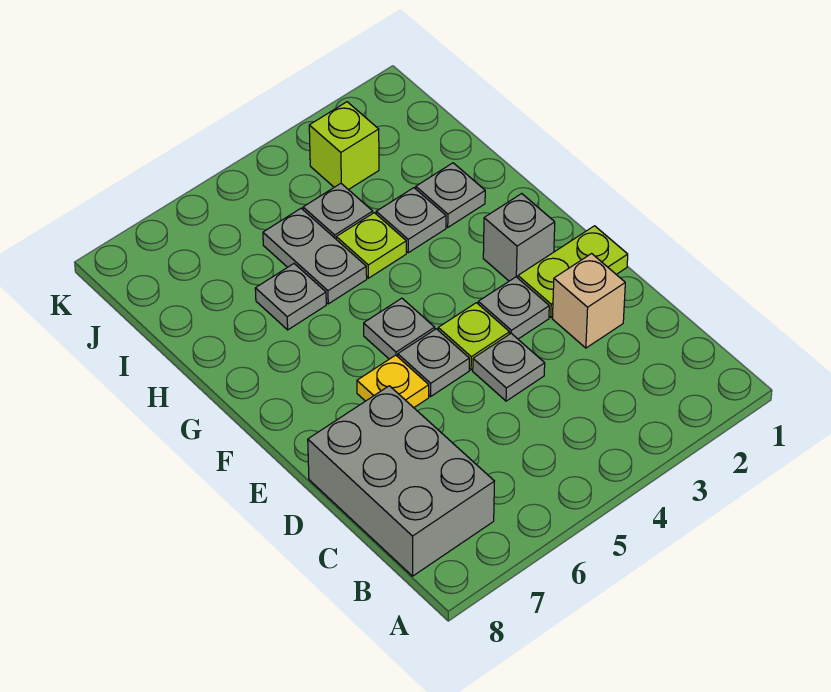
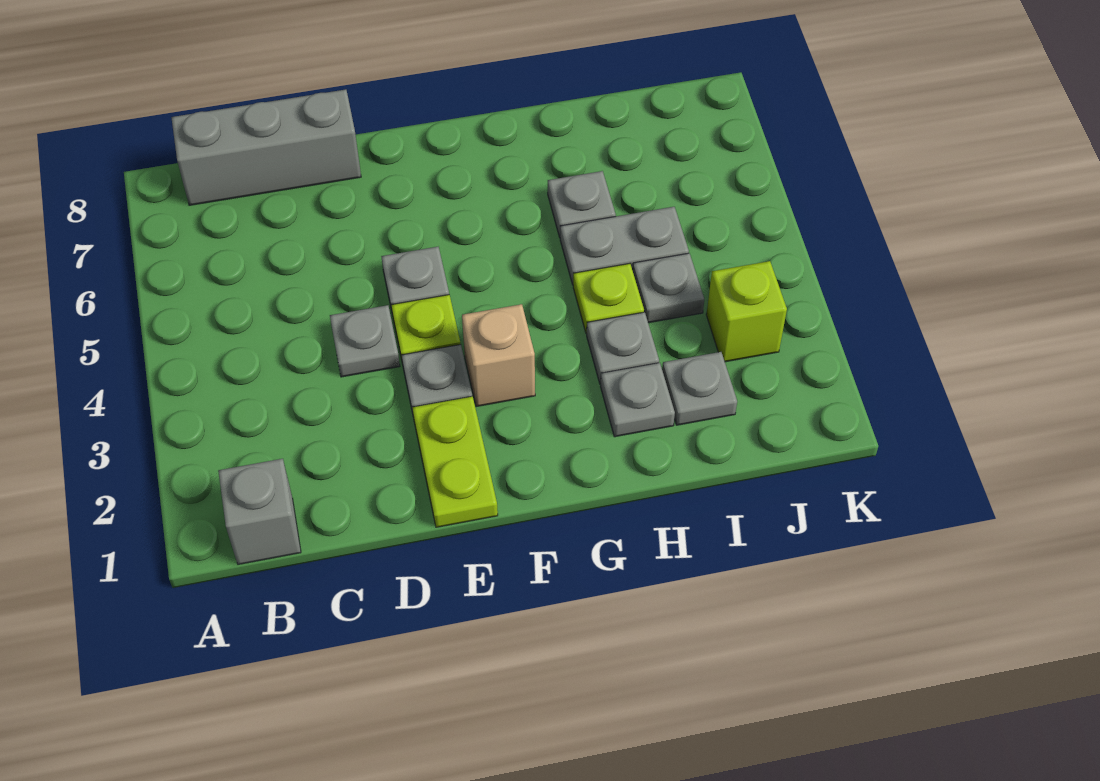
grey brick B7:D8 level 1 -> grey brick B8:D8 level 1
tan brick D2 level 1 -> tan brick F3 level 1
yellow plate E6 level 1 -> none
grey brick F2 level 1 -> grey brick B1 level 1
grey plate F5 level 1 -> grey plate I2 level 1

